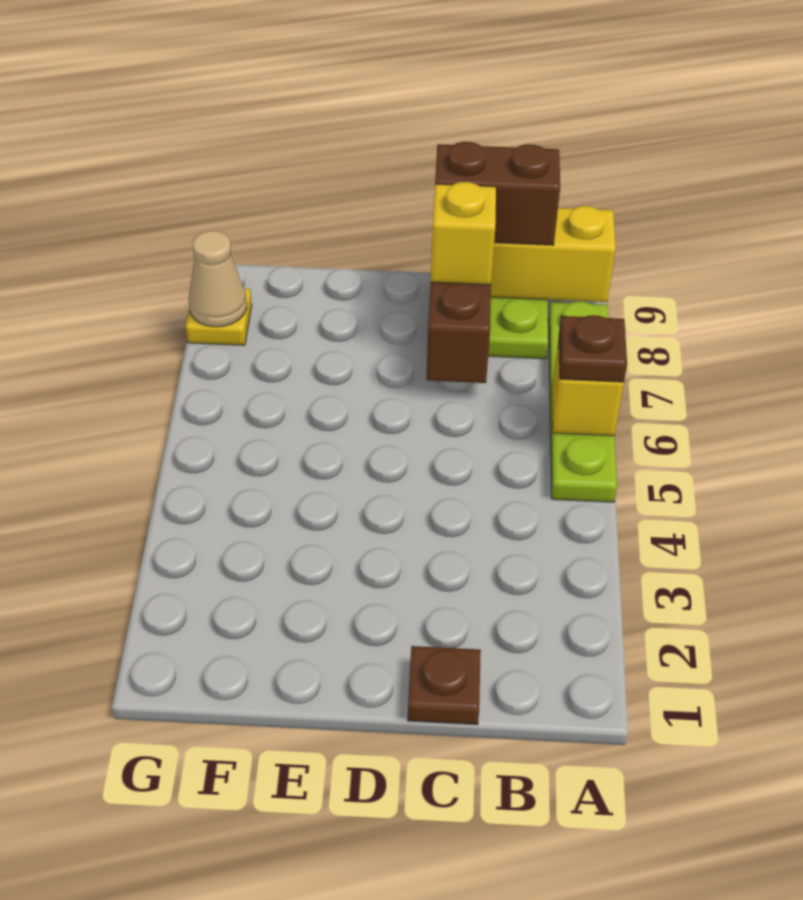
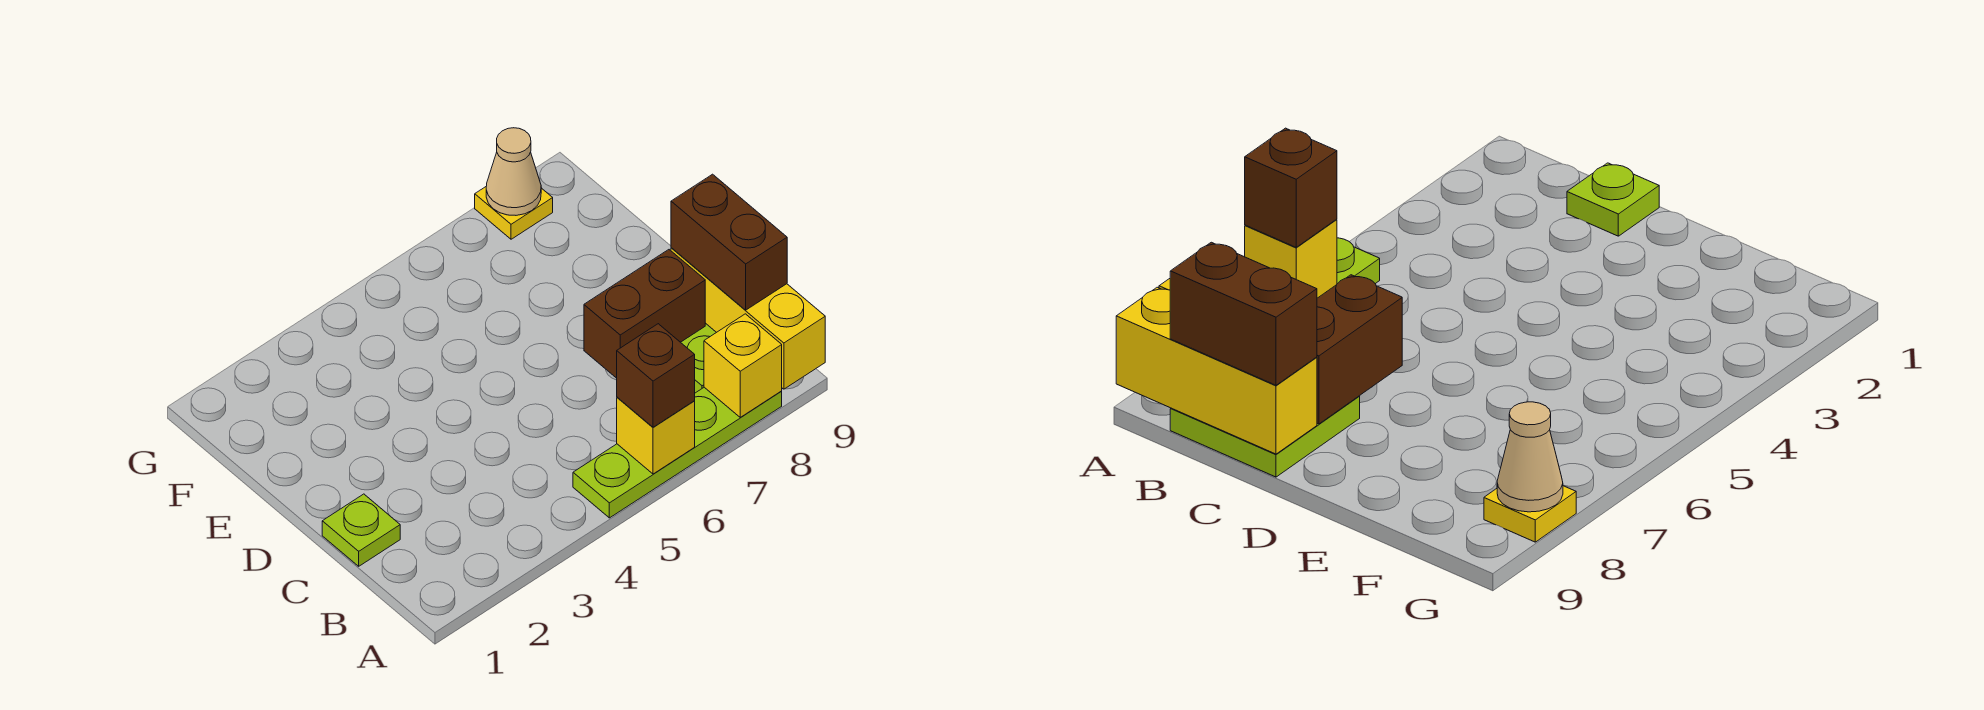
brown plate A6 level 3 -> brown brick A6 level 3
brown plate C1 level 1 -> lime plate C1 level 1
yellow brick C8 level 3 -> yellow brick A8 level 2

